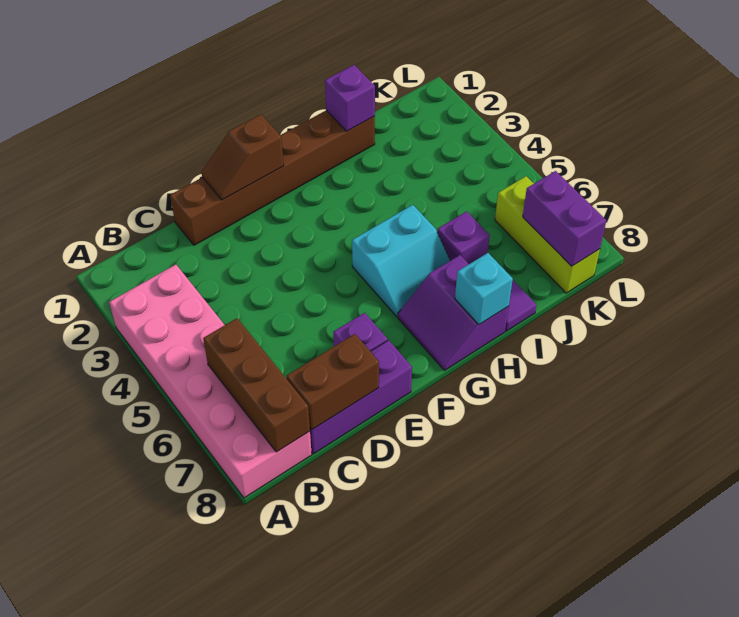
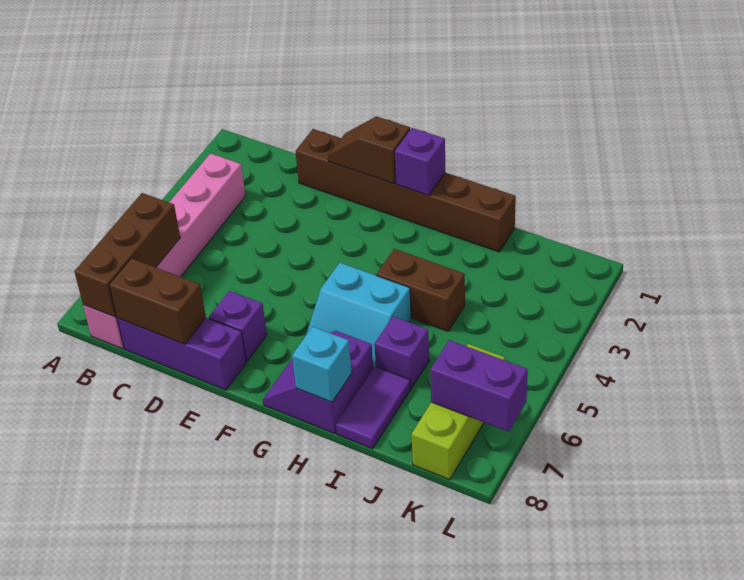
pink brick A3:B8 level 1 -> pink brick B3:B8 level 1
none -> brown brick H4:I4 level 1
purple brick I1 level 2 -> purple brick G1 level 2
purple brick K7:K8 level 2 -> purple brick K7:L7 level 2

